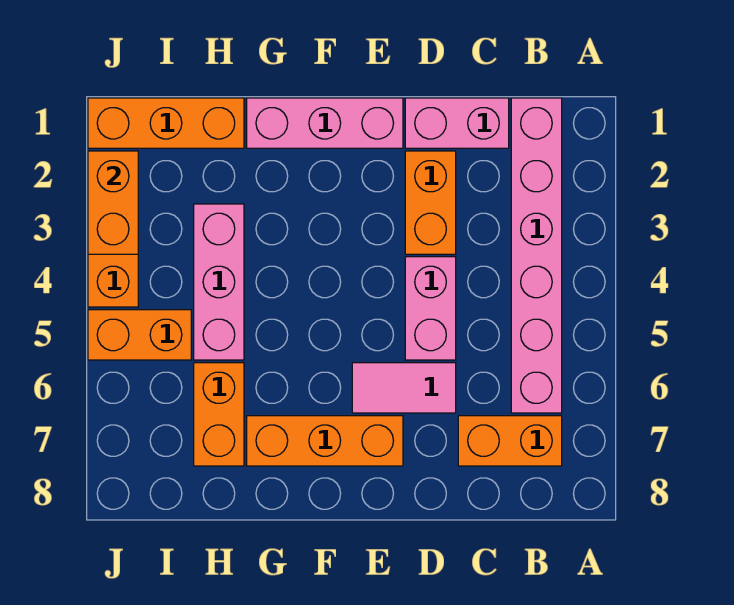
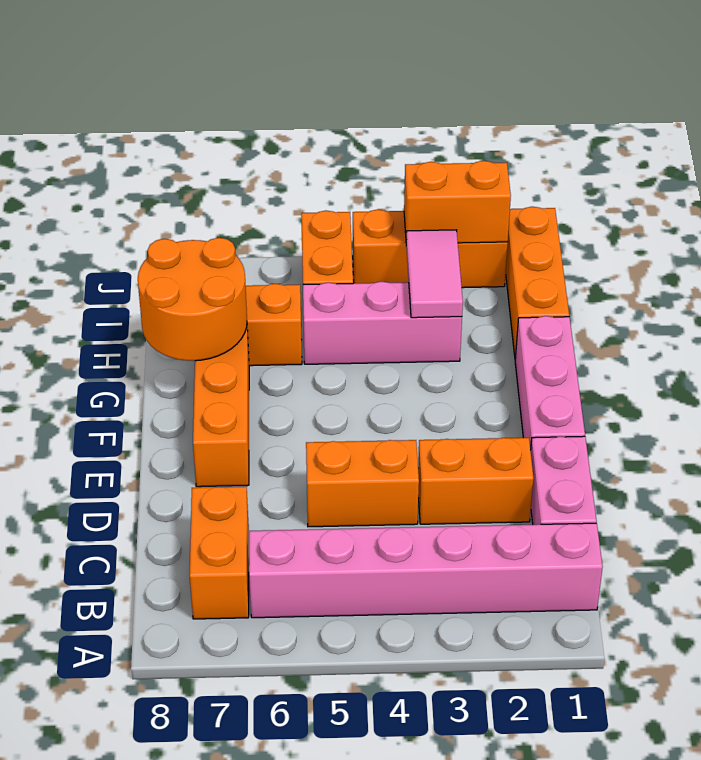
pink brick D4:D5 level 1 -> orange brick D4:D5 level 1
pink tile D6:E6 level 1 -> pink tile H3:I3 level 2
none -> orange round brick G7:H8 level 2

